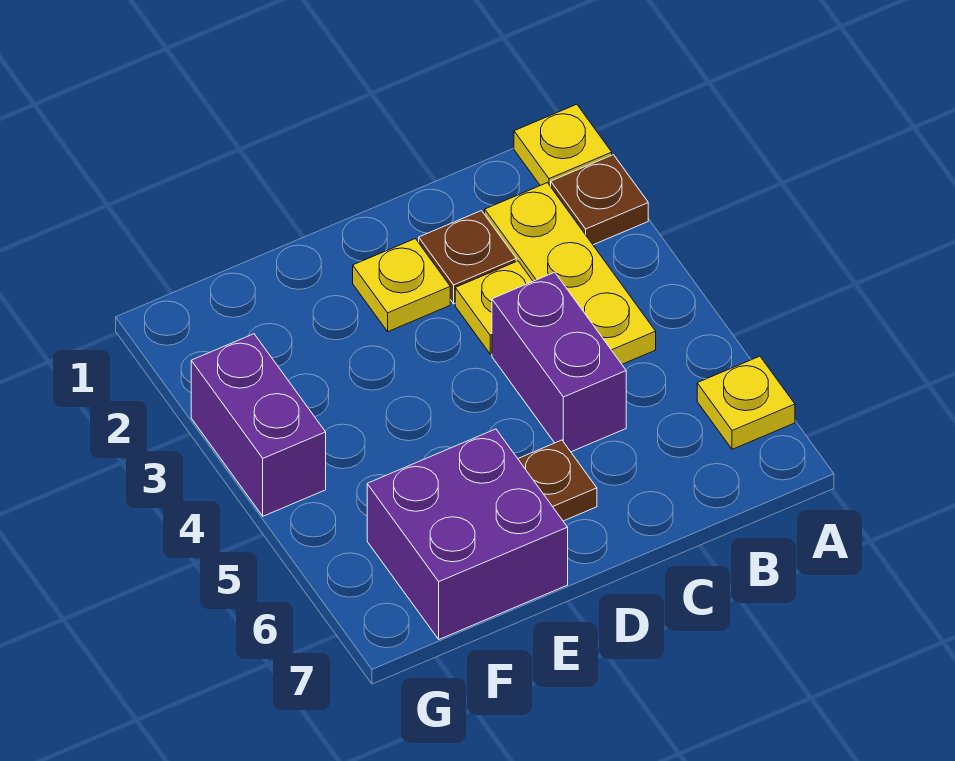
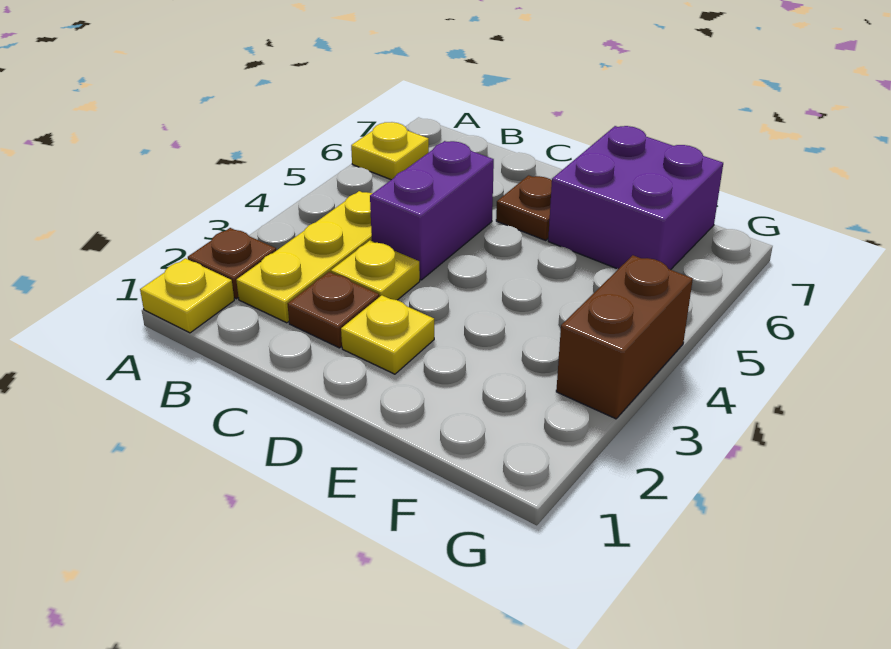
purple brick G3:G4 level 1 -> brown brick G3:G4 level 1

